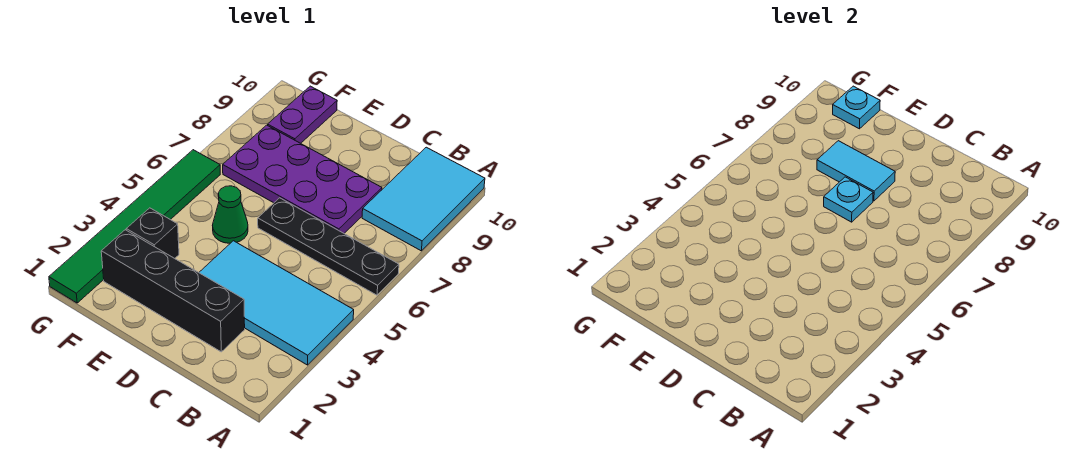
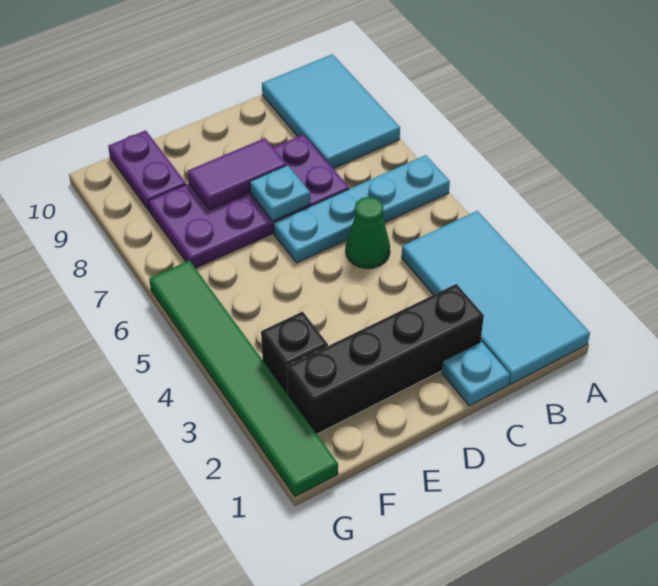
cyan tile A3:D4 level 1 -> cyan tile A1:B4 level 1
black plate A6:D6 level 1 -> cyan plate A6:D6 level 1
cyan tile D8:E8 level 2 -> purple tile D8:E8 level 2
green cone E5 level 1 -> green cone C5 level 1
cyan plate F10 level 2 -> cyan plate C1 level 1

